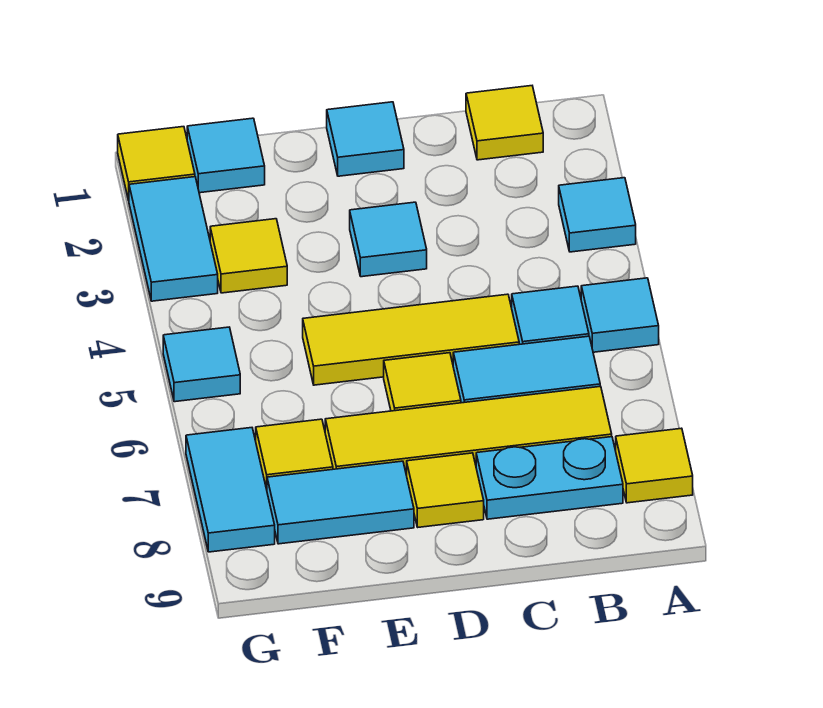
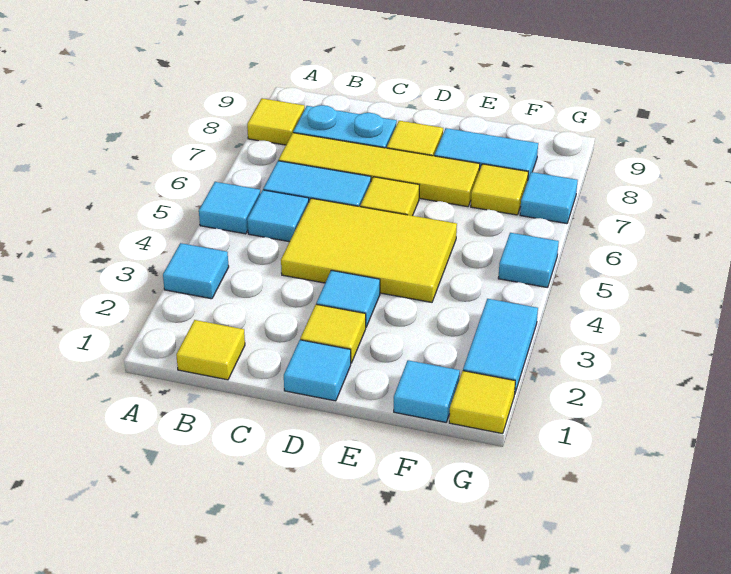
yellow tile C5:E5 level 1 -> yellow tile C4:E5 level 1
yellow tile F3 level 1 -> yellow tile D2 level 1
cyan tile G7:G8 level 1 -> cyan tile G7 level 1

